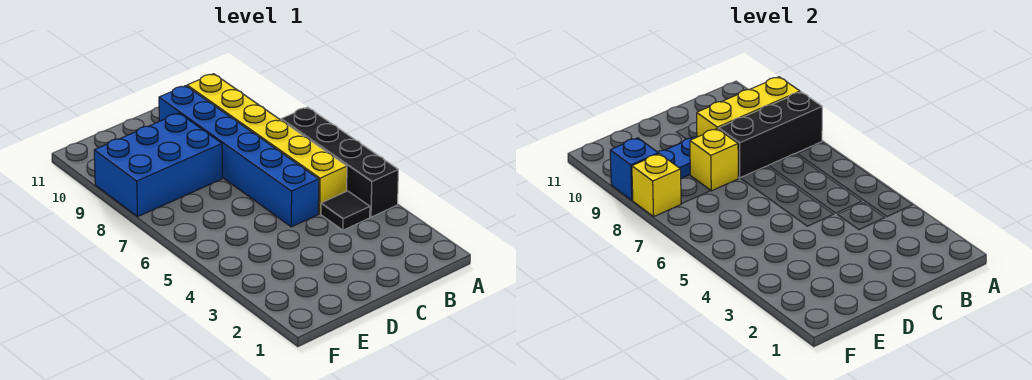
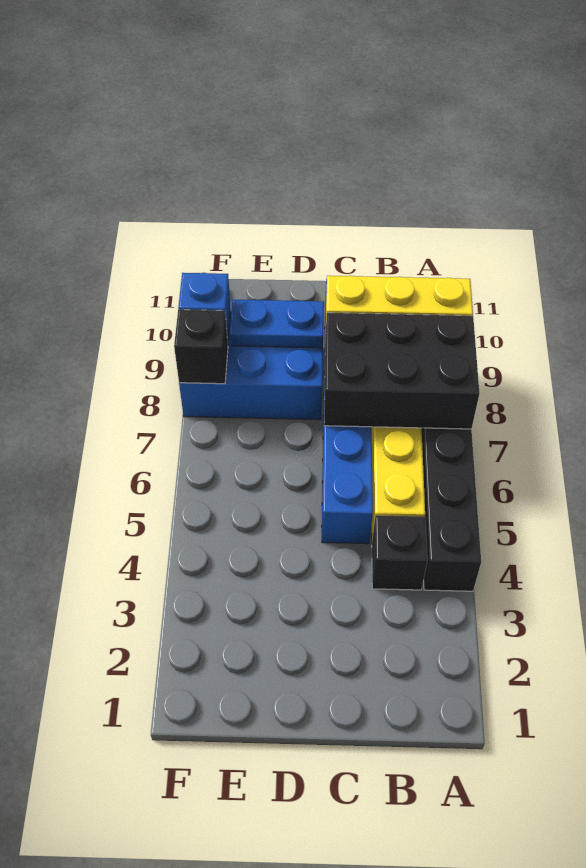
black brick A8:C8 level 2 -> black brick A7:C8 level 2
black tile B4 level 1 -> black brick B4 level 1
yellow brick D8 level 2 -> none
yellow brick F8 level 2 -> black brick F8 level 2

